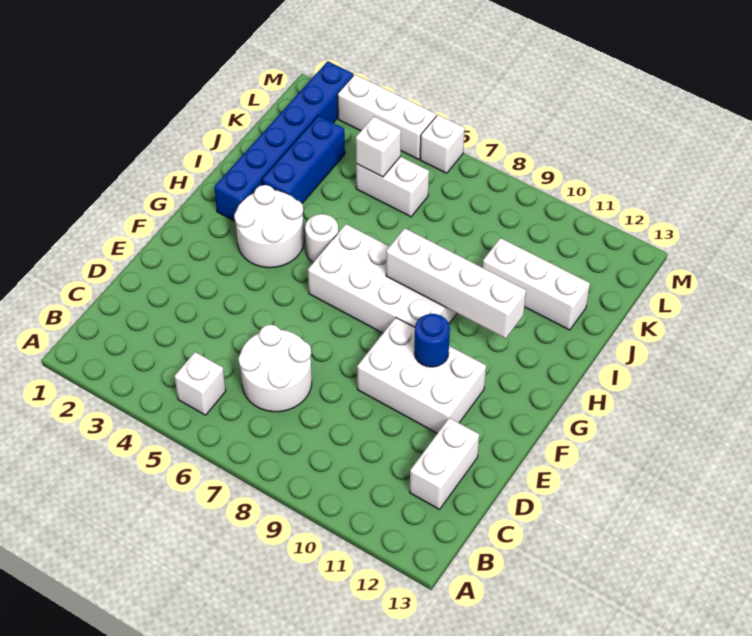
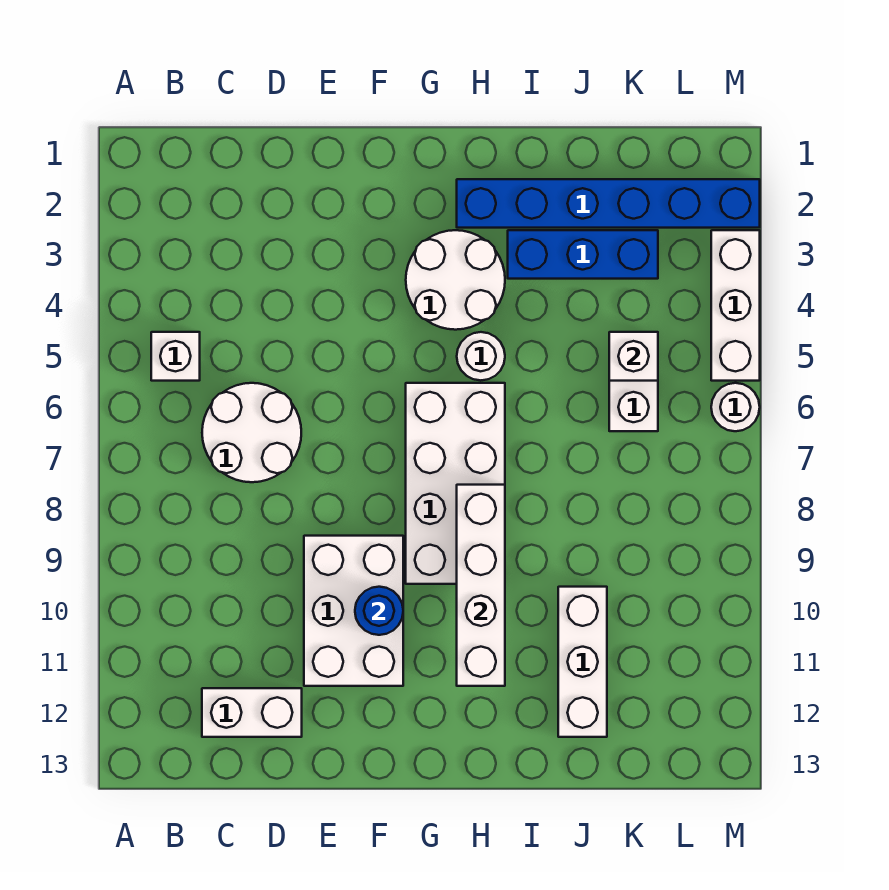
white brick M6 level 1 -> white round brick M6 level 1

